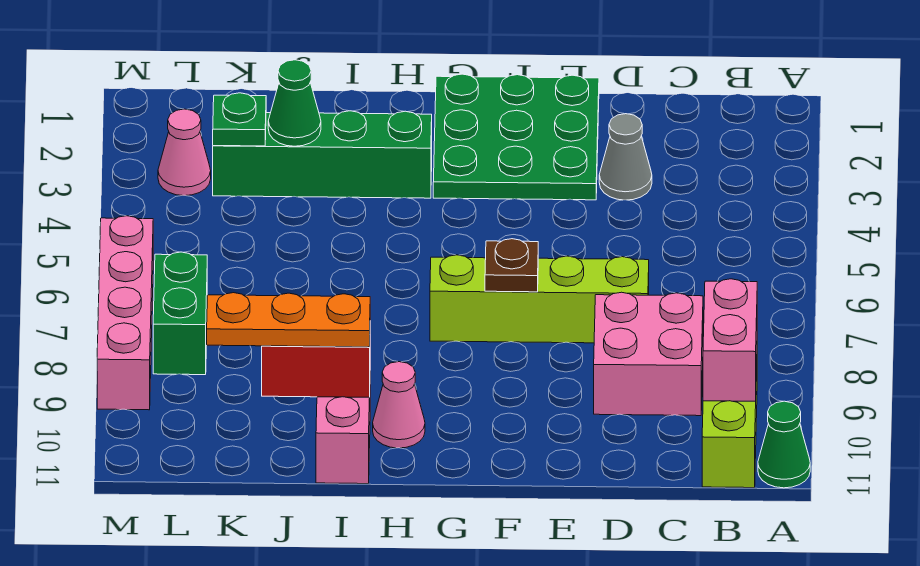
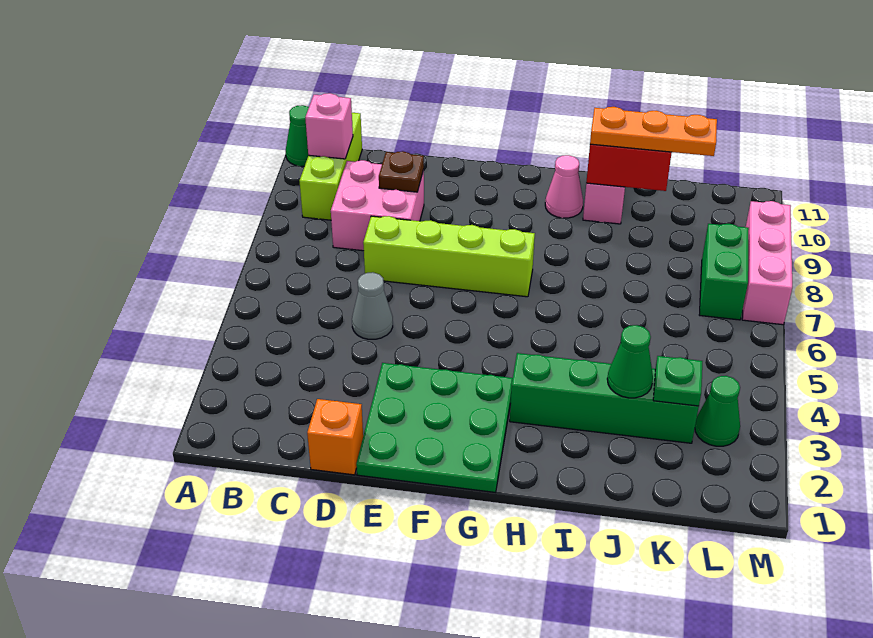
pink brick B9:B10 level 2 -> pink brick B10 level 2
none -> orange brick D1 level 1
grey cone D3 level 1 -> grey cone D5 level 1
brown plate F7 level 2 -> brown plate D9 level 2
pink cone L3 level 1 -> green cone L3 level 1
pink brick M6:M9 level 1 -> pink brick M7:M9 level 1

